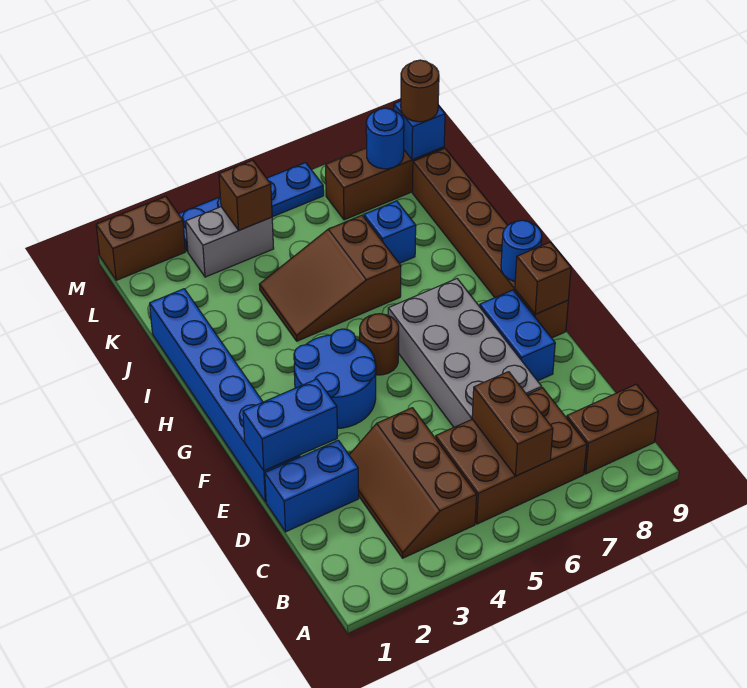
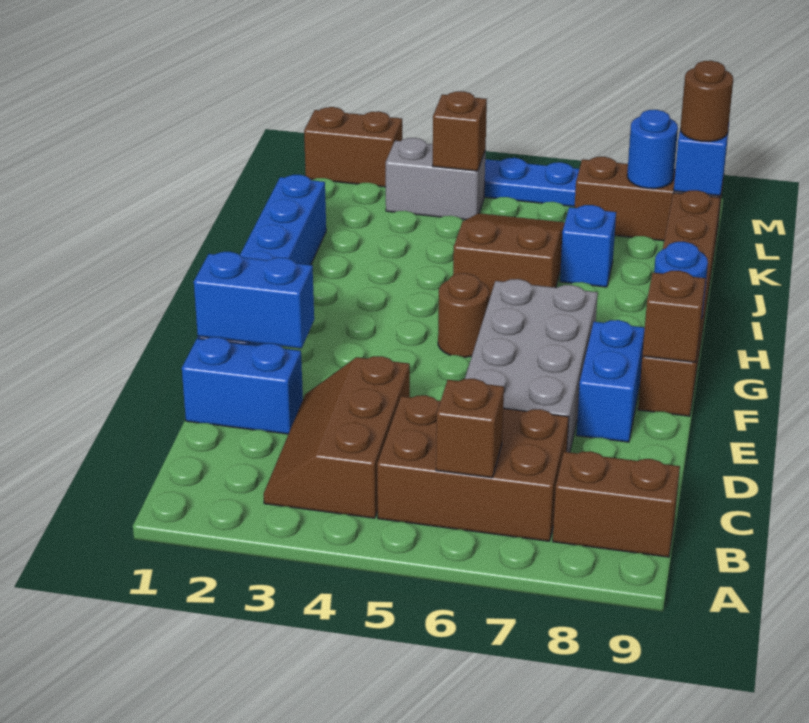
brown brick B6:C6 level 2 -> brown brick B6 level 2
blue round brick F3:G4 level 1 -> none
brown slope I4:J6 level 1 top 6 -> brown slope I5:K6 level 1 top I

